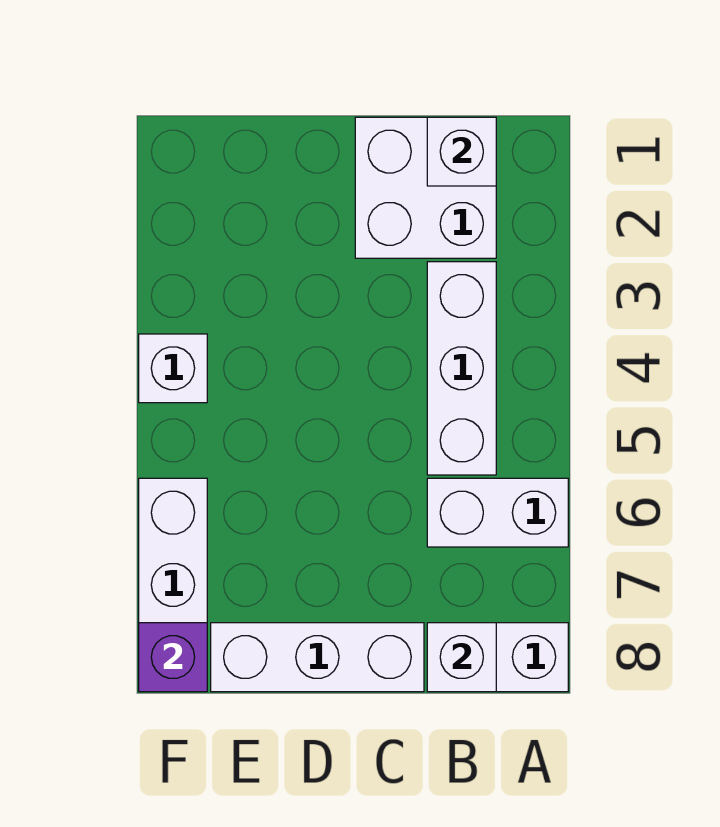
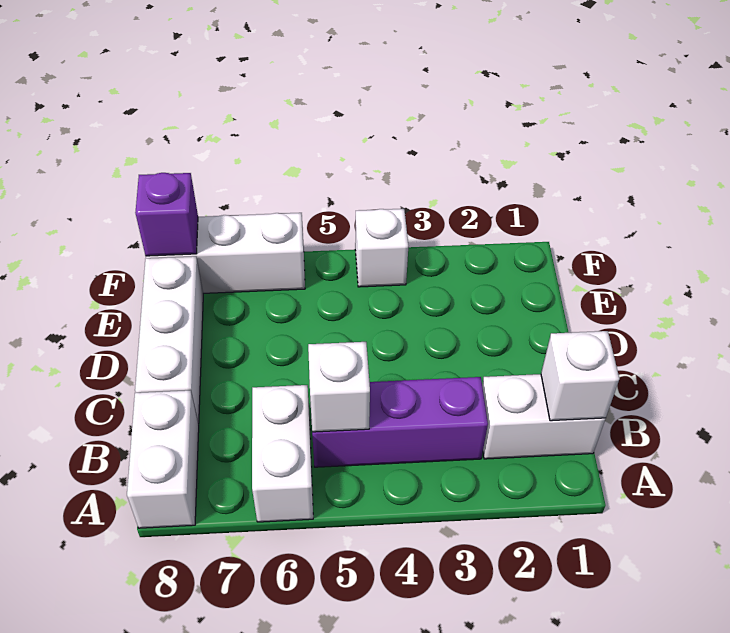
white brick B1:C2 level 1 -> white brick B1:B2 level 1
white brick B3:B5 level 1 -> purple brick B3:B5 level 1
white brick B8 level 2 -> white brick B5 level 2

